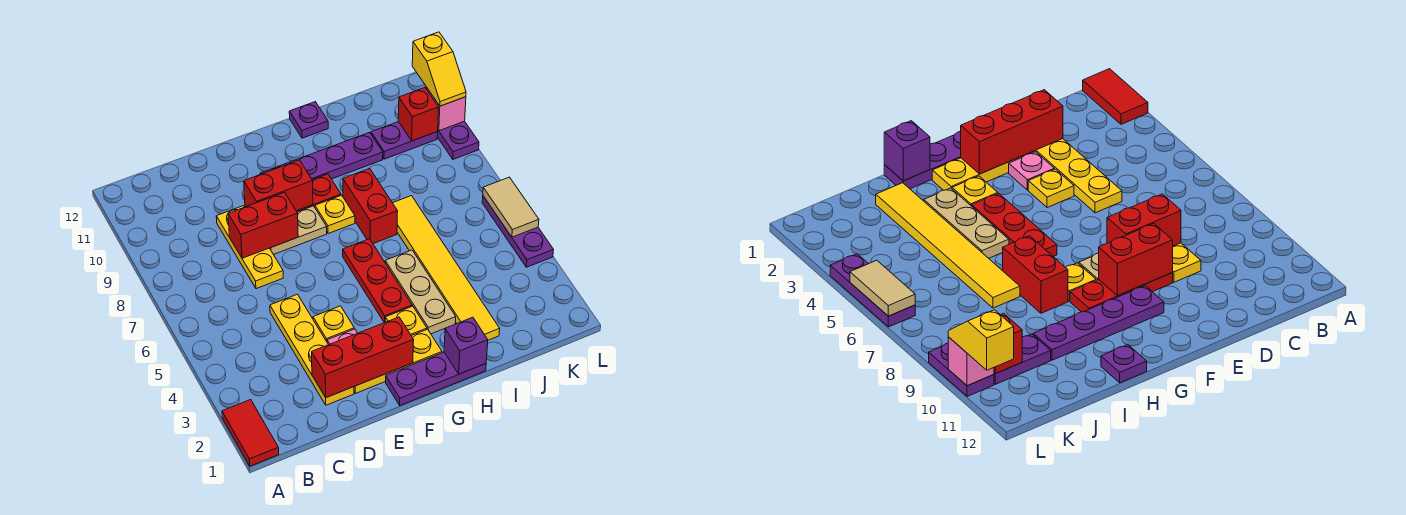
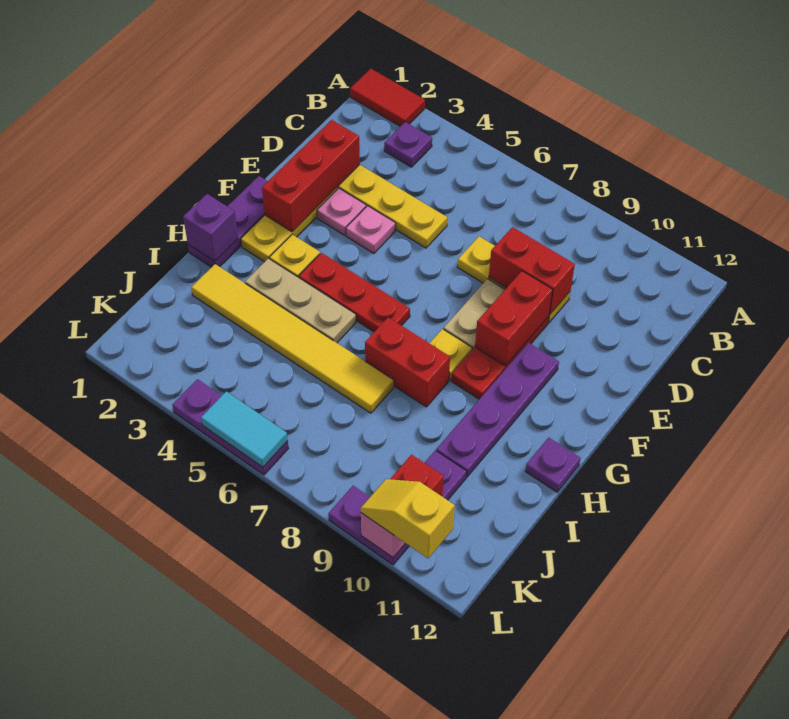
none -> purple plate B3 level 1
red brick D8:E8 level 2 -> red brick D8:D9 level 2
yellow plate E4 level 1 -> pink plate E4 level 1
tan tile L5:L6 level 2 -> cyan tile L5:L6 level 2

